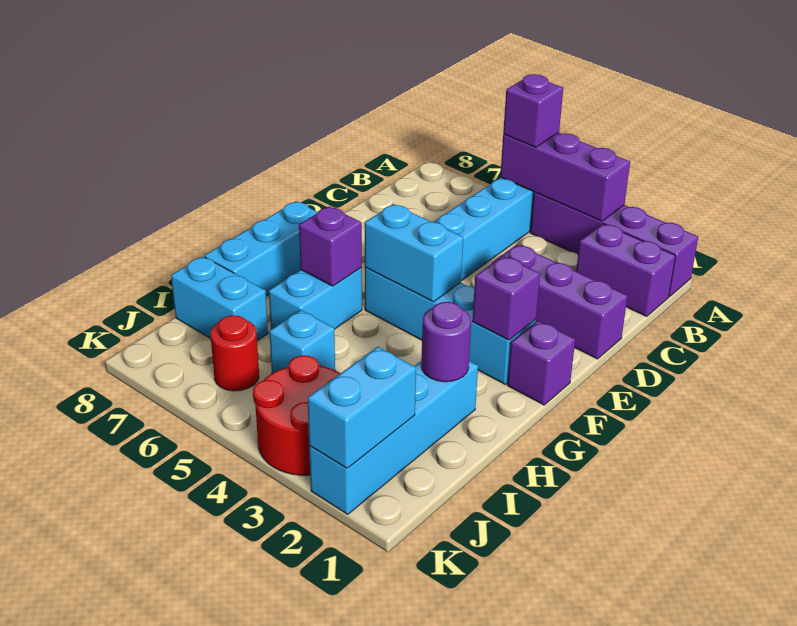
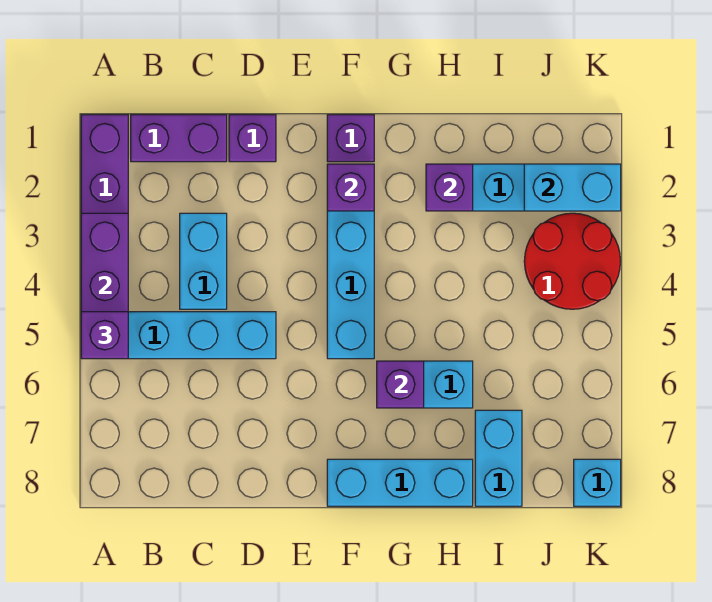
purple brick B1:B2 level 1 -> purple brick B1:C1 level 1
purple brick D1:D3 level 1 -> purple brick D1 level 1
cyan brick F4:F5 level 2 -> cyan brick C3:C4 level 1
purple round brick H2 level 2 -> purple brick H2 level 2
cyan brick I5 level 1 -> cyan brick K8 level 1
red round brick J6 level 1 -> none

